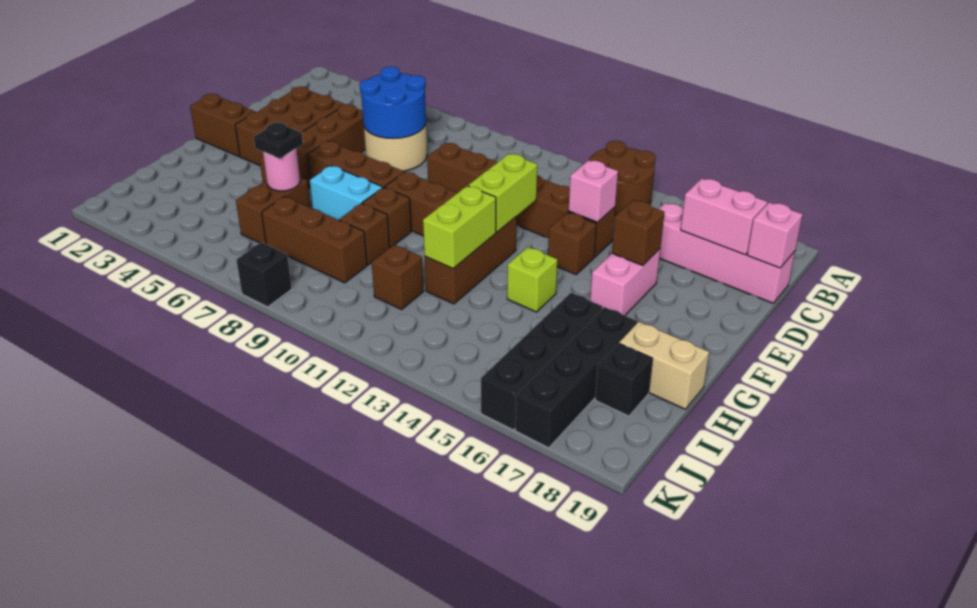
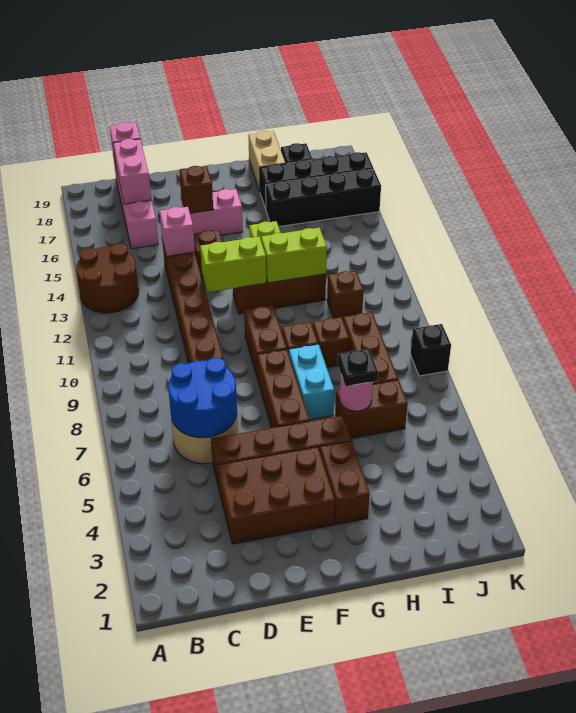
brown brick F1:F2 level 1 -> brown brick G3:G4 level 1

